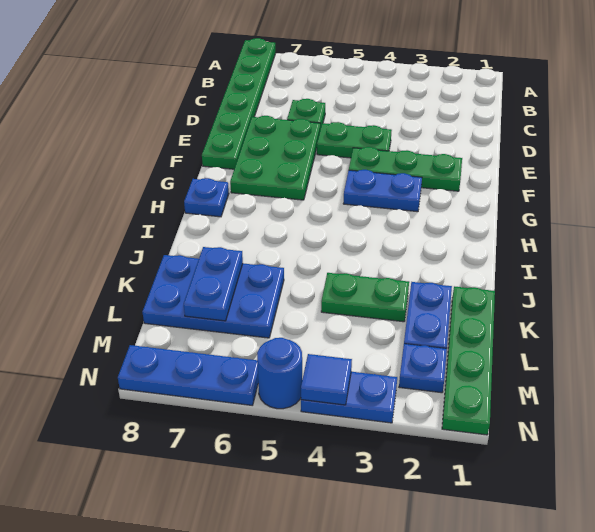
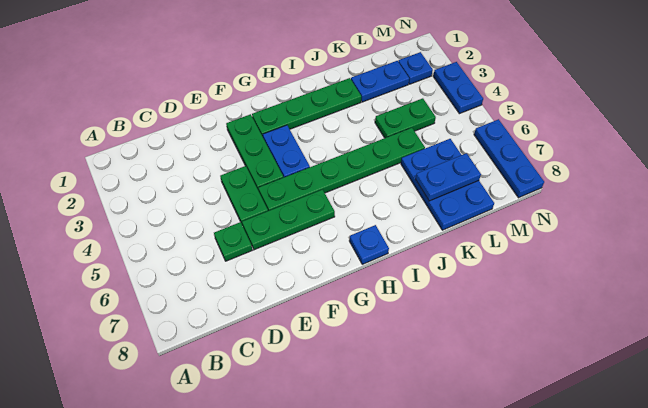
green plate A8:F8 level 1 -> green plate F5:K5 level 1
green plate E6:G7 level 1 -> green plate E6:G6 level 1
green plate K1:N1 level 1 -> green plate G2:J2 level 1
green plate K3:K4 level 1 -> green plate K4:L4 level 1
blue tile N4 level 2 -> none
blue round brick N5 level 1 -> none

